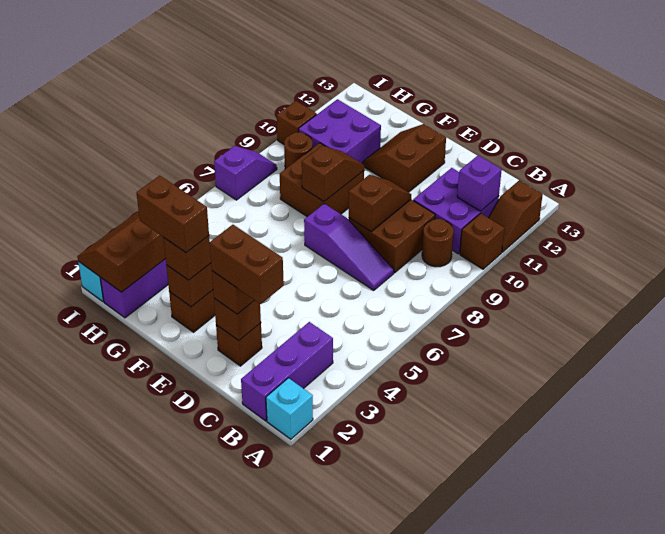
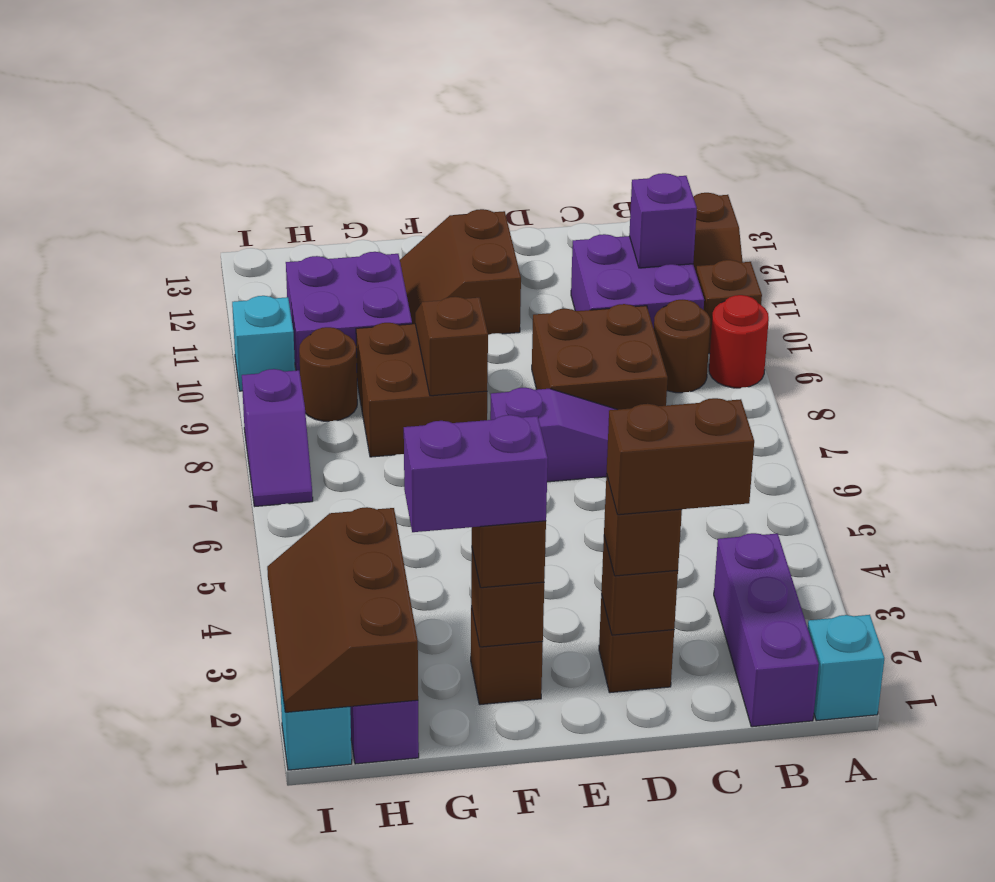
none -> red round brick A9 level 1
brown slope D8:D9 level 2 top 8 -> none
brown brick F2:G2 level 4 -> purple brick F2:G2 level 4
purple slope I7:I8 level 1 top 7 -> purple slope I7:I8 level 1 top 8
brown brick I10 level 1 -> cyan brick I10 level 1

